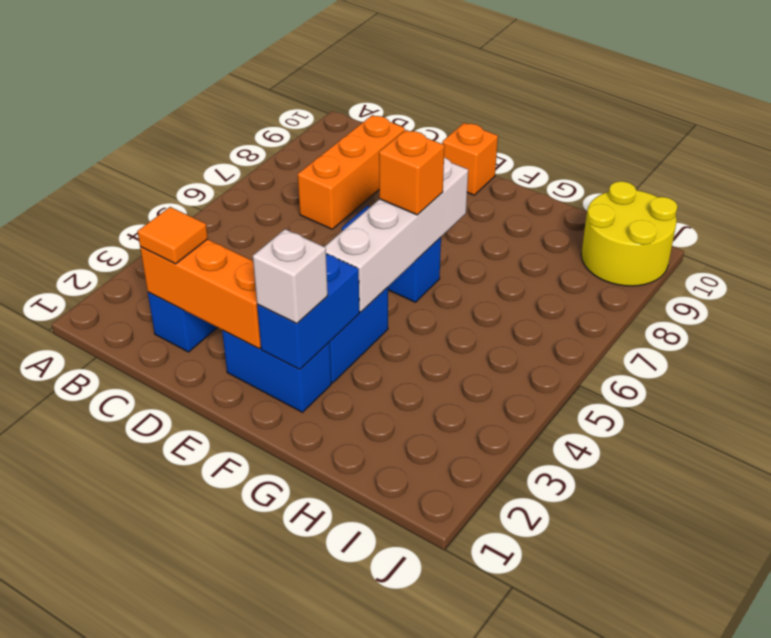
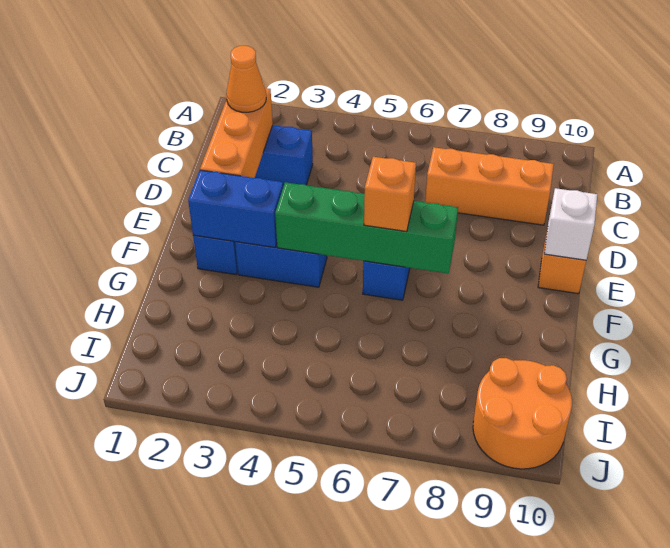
orange tile C2 level 3 -> orange cone C2 level 3
white brick F2 level 3 -> white brick E10 level 2
white brick F4:F7 level 2 -> green brick F4:F7 level 2
yellow round brick I9:J10 level 1 -> orange round brick I9:J10 level 1

